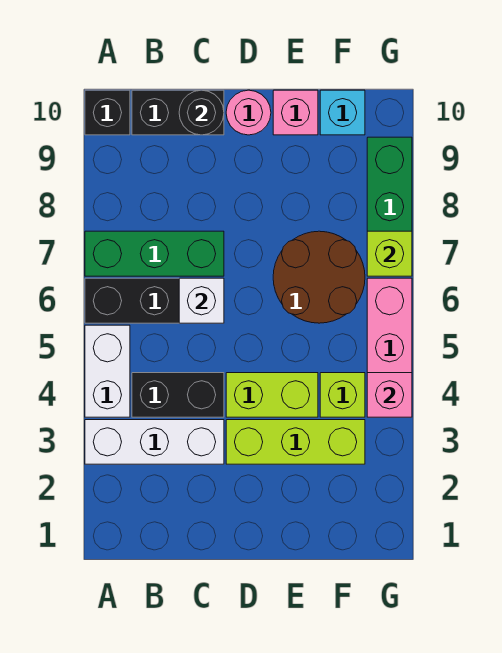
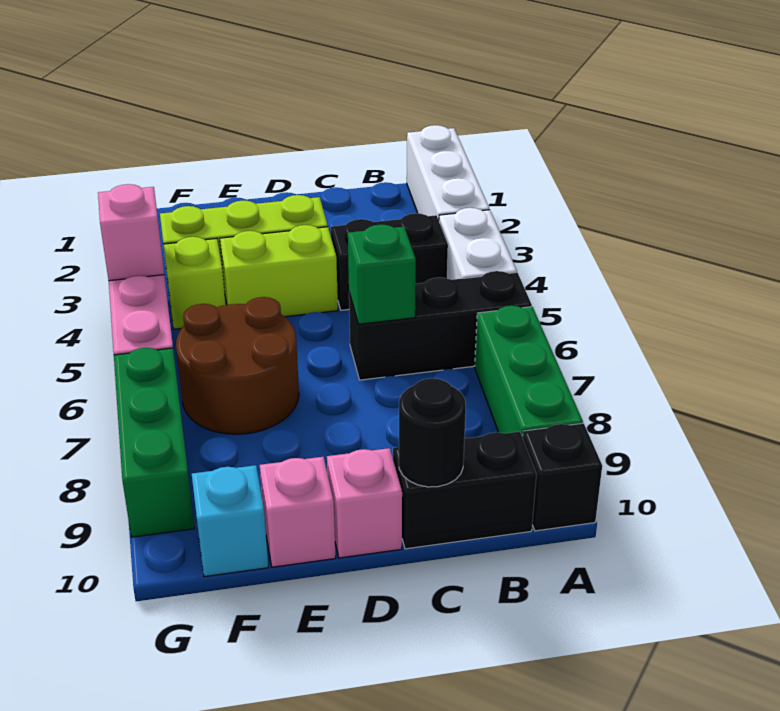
white brick A3:C3 level 1 -> white brick A1:A3 level 1
green brick A7:C7 level 1 -> green brick A7:A9 level 1
white brick C6 level 2 -> green brick C6 level 2
pink round brick D10 level 1 -> pink brick D10 level 1
lime brick G7 level 2 -> none

